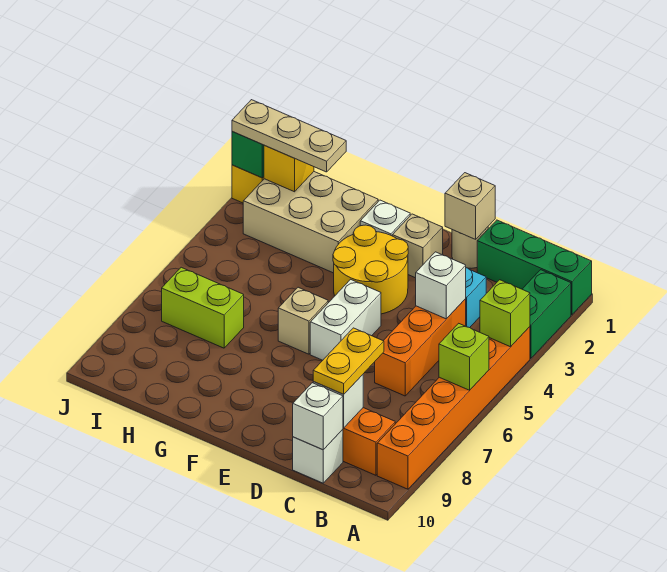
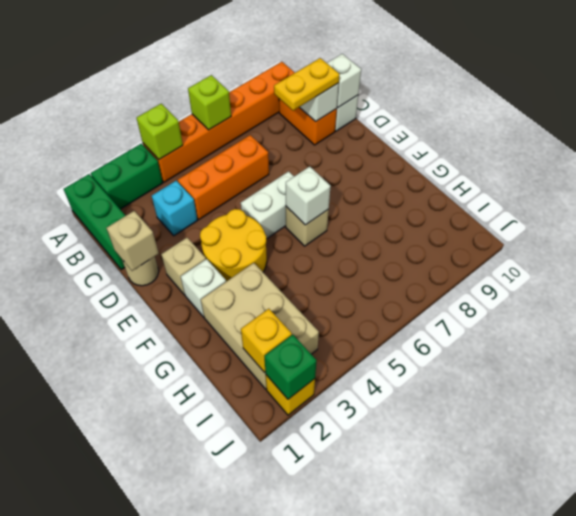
white brick C4 level 2 -> white brick F6 level 2
tan plate H2:J2 level 3 -> none
lime brick H7:I7 level 1 -> none

